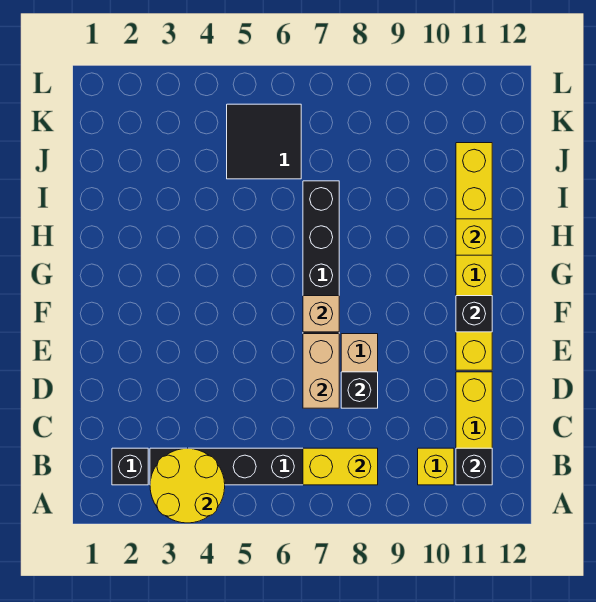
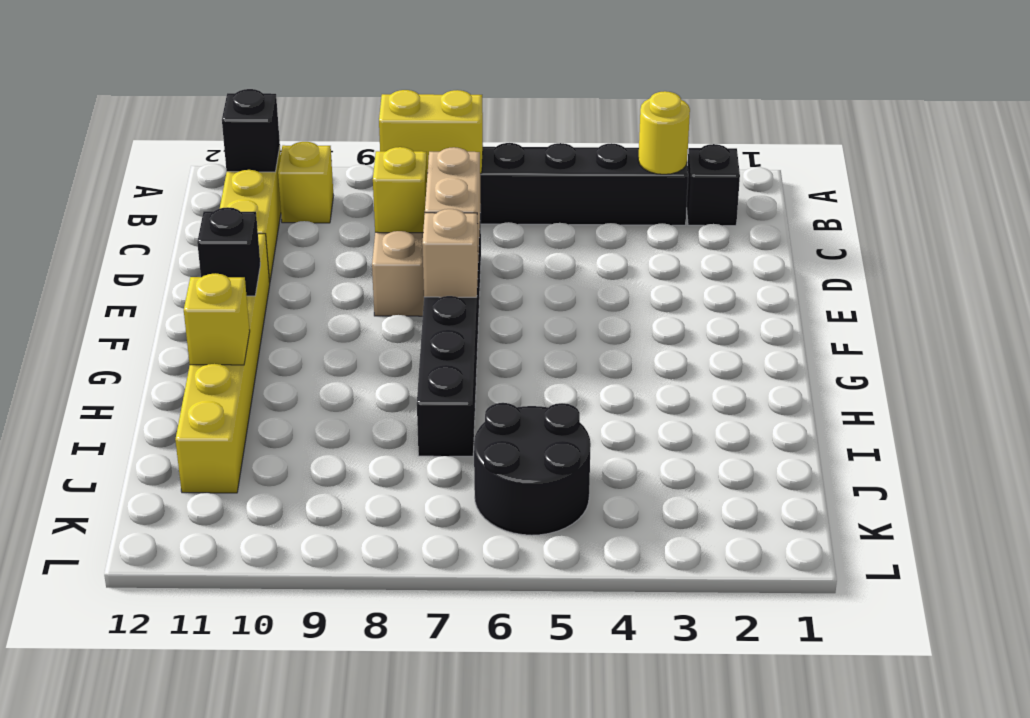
yellow round brick A3:B4 level 2 -> yellow round brick B3 level 2
black brick D8 level 2 -> yellow brick D8 level 2
black tile J5:K6 level 1 -> black round brick J5:K6 level 1

